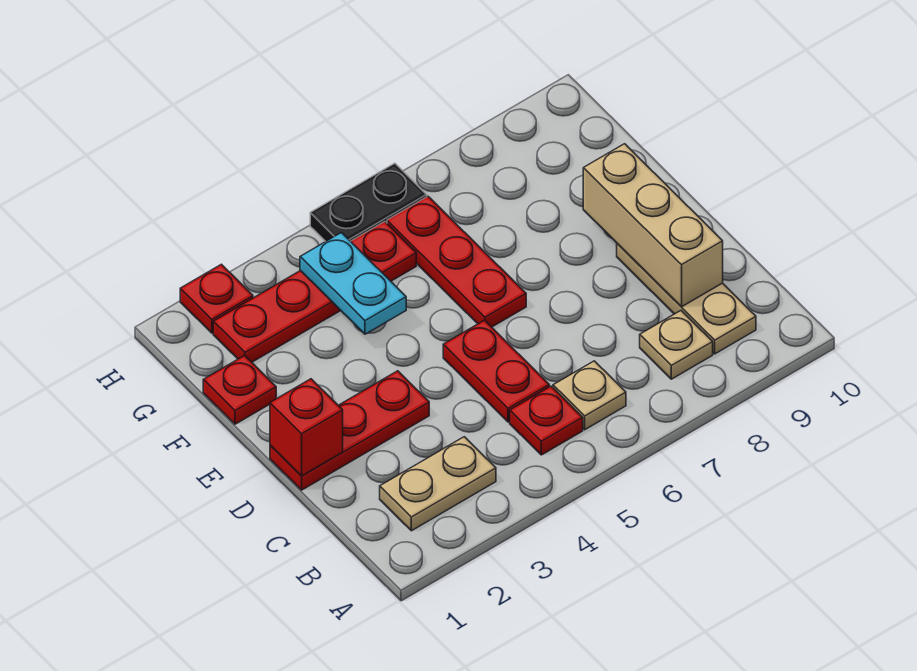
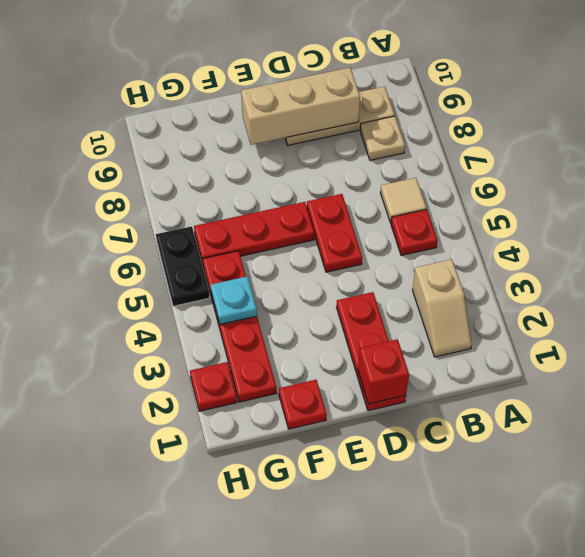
tan plate B2:B3 level 1 -> tan slope B2:B3 level 1 top 3
tan plate B6 level 1 -> tan tile B6 level 1
red plate C5:D5 level 1 -> red plate D5:D6 level 1
cyan plate F4:G4 level 2 -> cyan plate G4 level 2

